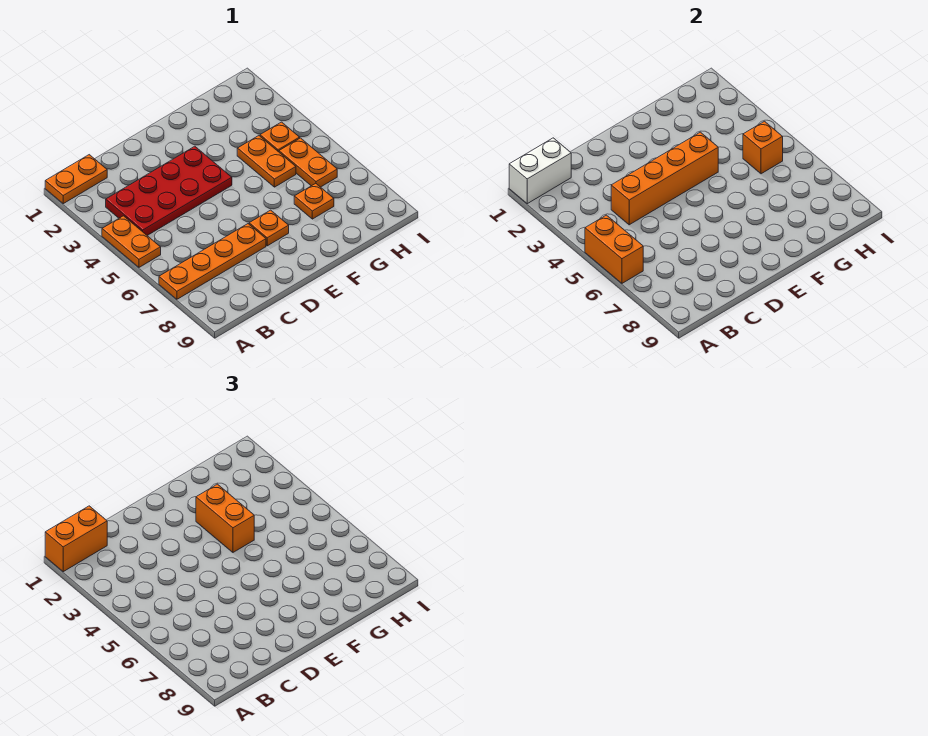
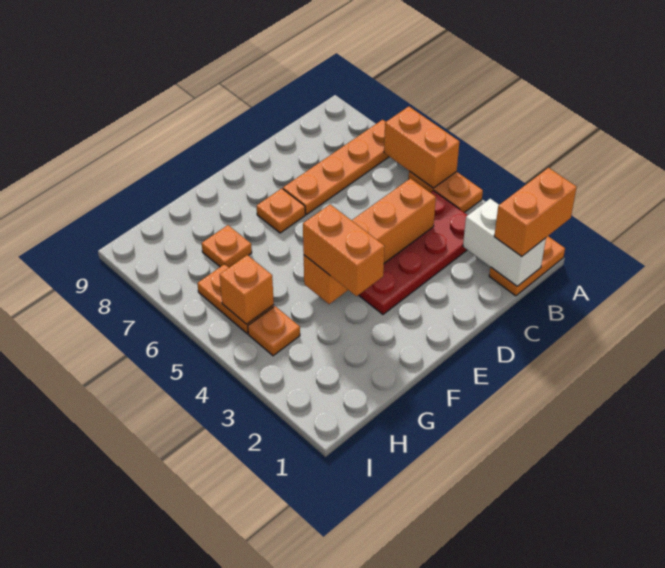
white brick A1:B1 level 2 -> white brick B1:B2 level 2
orange plate G4:G5 level 1 -> none

